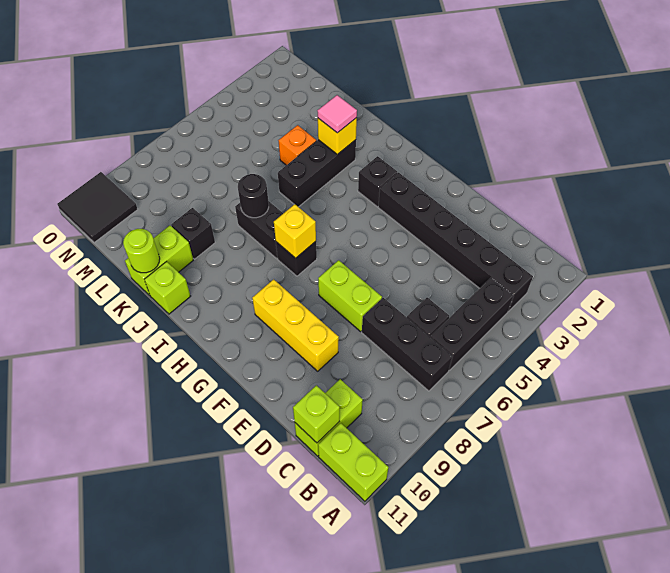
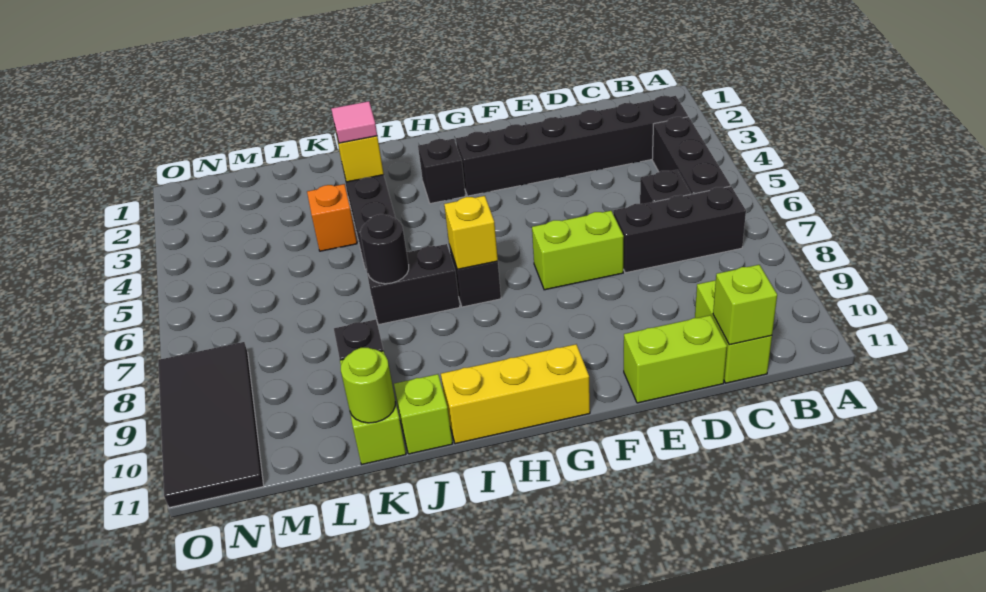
lime brick A11:B11 level 1 -> lime brick D11:E11 level 1
yellow brick E9:G9 level 1 -> yellow brick G11:I11 level 1
black tile N10:O11 level 1 -> black tile N8:O11 level 1

